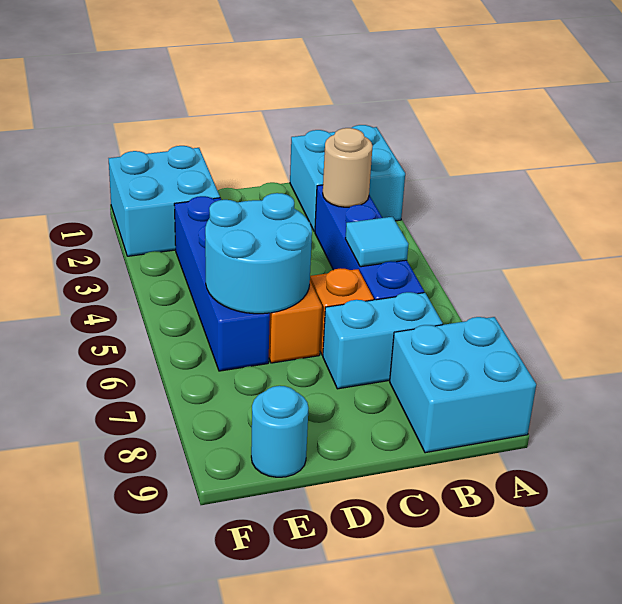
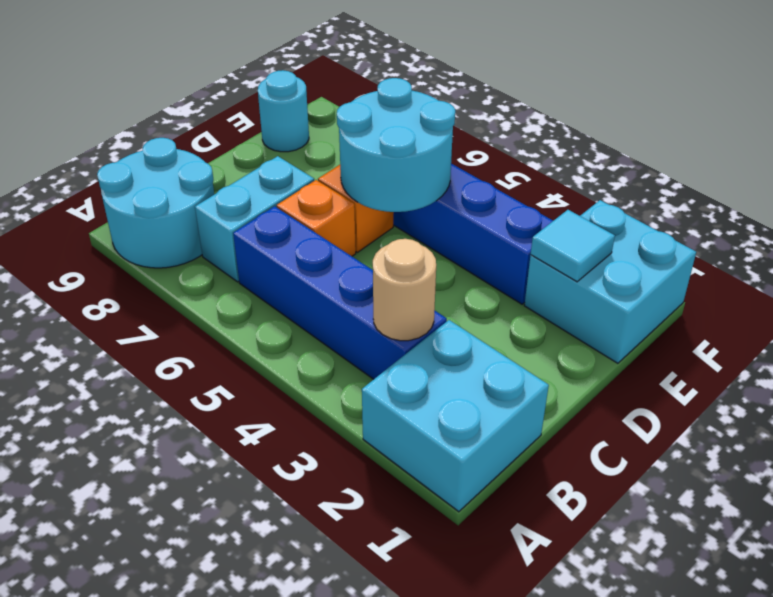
cyan brick A8:B9 level 1 -> cyan round brick A8:B9 level 1
cyan tile B5 level 2 -> cyan tile E2 level 2

